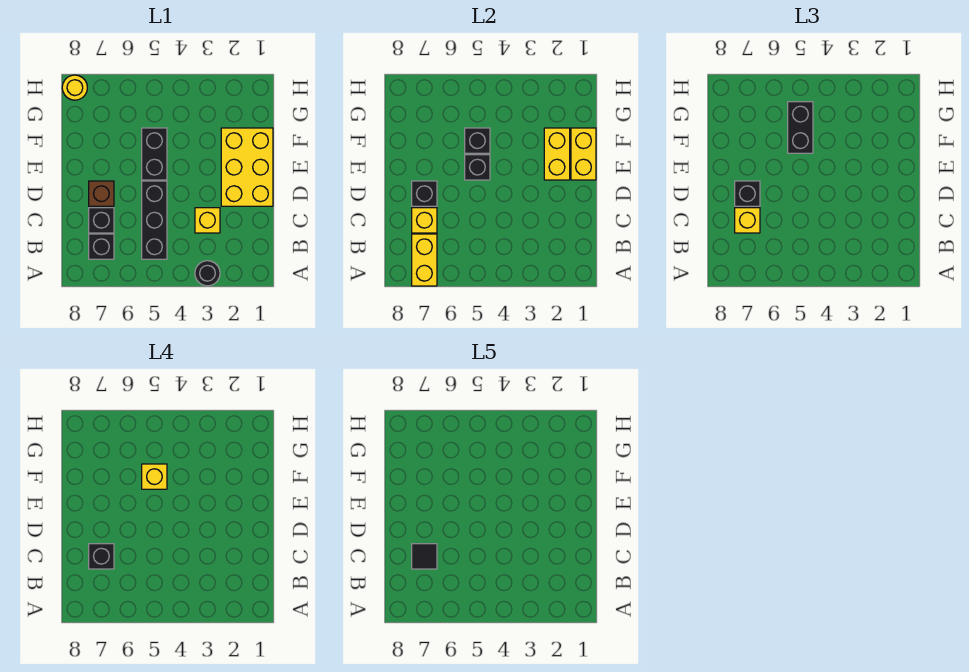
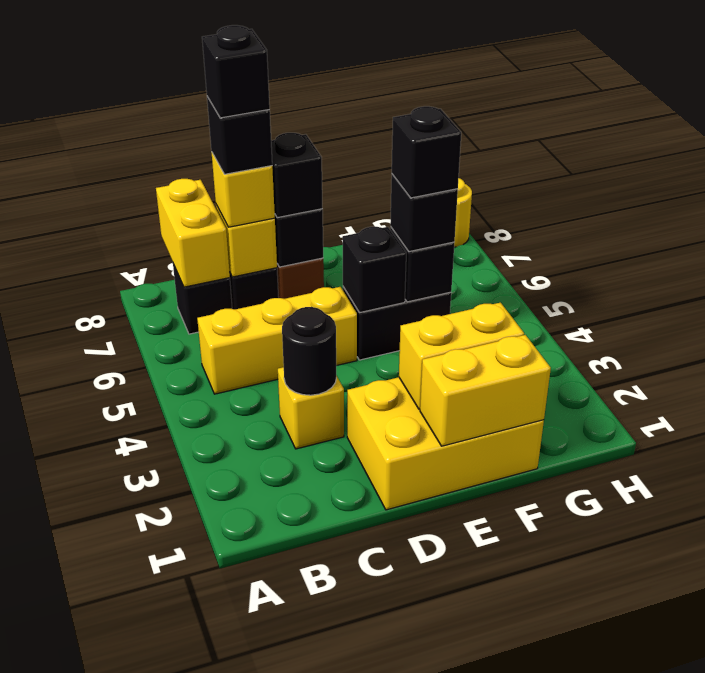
black round brick A3 level 1 -> black round brick C3 level 2
yellow brick A7:B7 level 2 -> yellow brick B7:B8 level 2
black brick B5:D5 level 1 -> yellow brick B5:D5 level 1
black tile C7 level 5 -> black brick C7 level 5
black brick F5:G5 level 3 -> black brick F5 level 3
yellow brick F5 level 4 -> black brick F5 level 4

